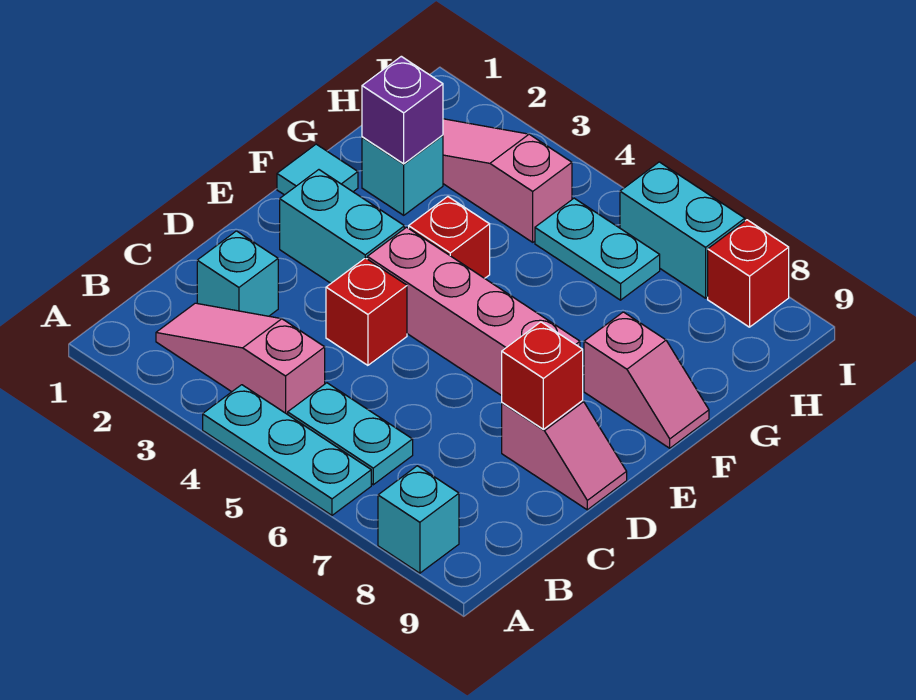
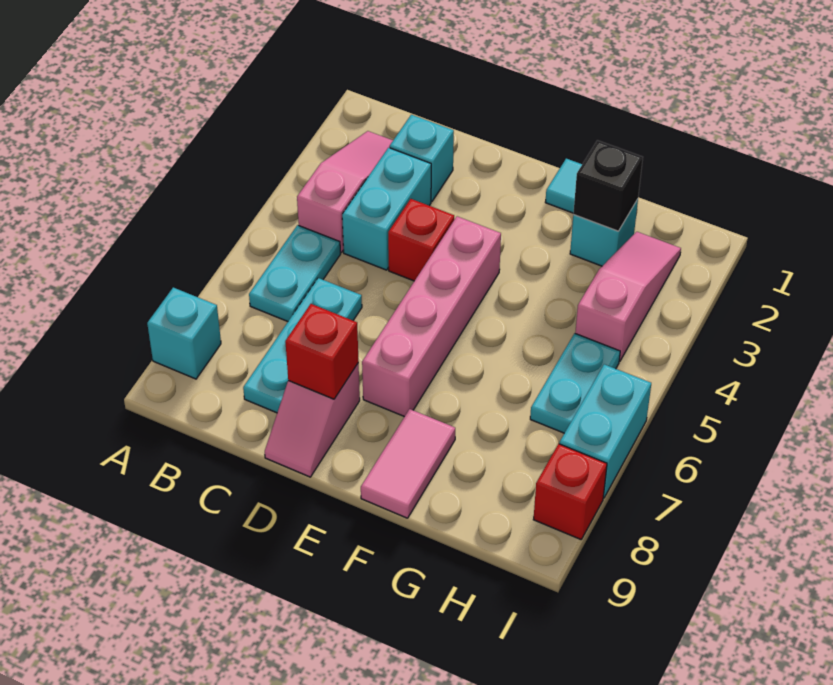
cyan plate A4:A6 level 1 -> cyan plate C6:C8 level 1
cyan brick E2:E3 level 1 -> cyan brick C3:C4 level 1
red brick F4 level 1 -> none
pink slope F8:F9 level 1 top 8 -> pink tile F8:F9 level 1
purple brick G2 level 2 -> black brick G2 level 2

